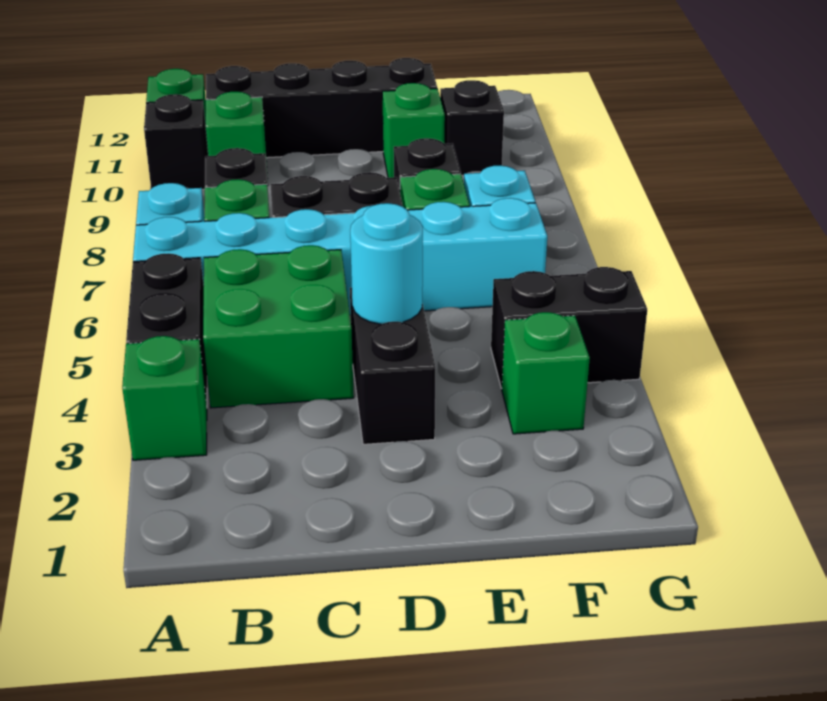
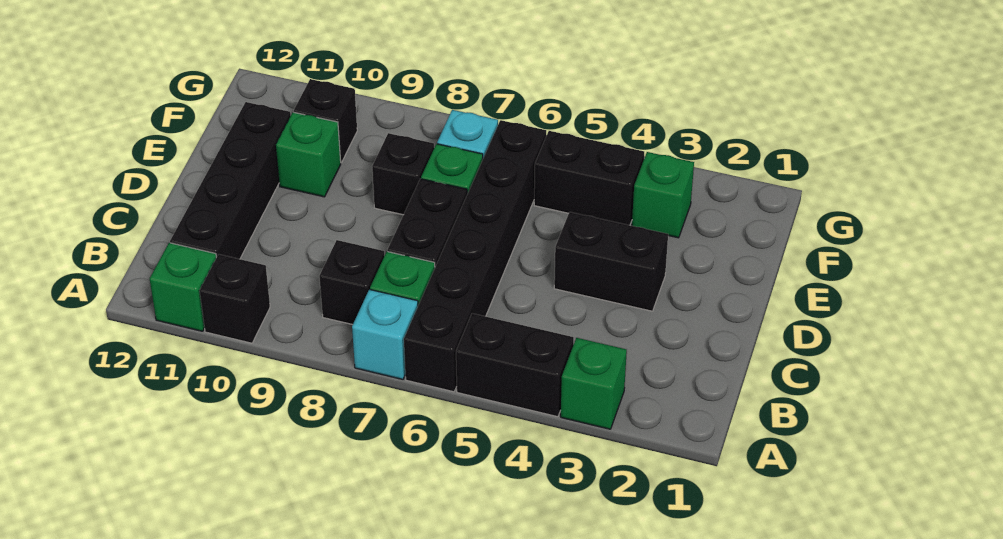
cyan brick A6:F6 level 1 -> black brick A6:F6 level 1
green brick B4:C5 level 1 -> none
green brick B10 level 1 -> none
cyan round brick D4 level 2 -> none
black brick F4:G4 level 1 -> black brick F4:F5 level 1

